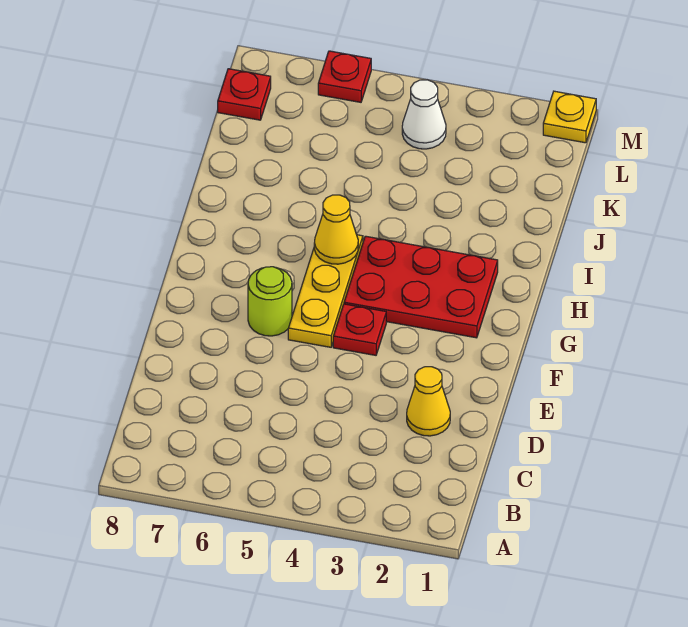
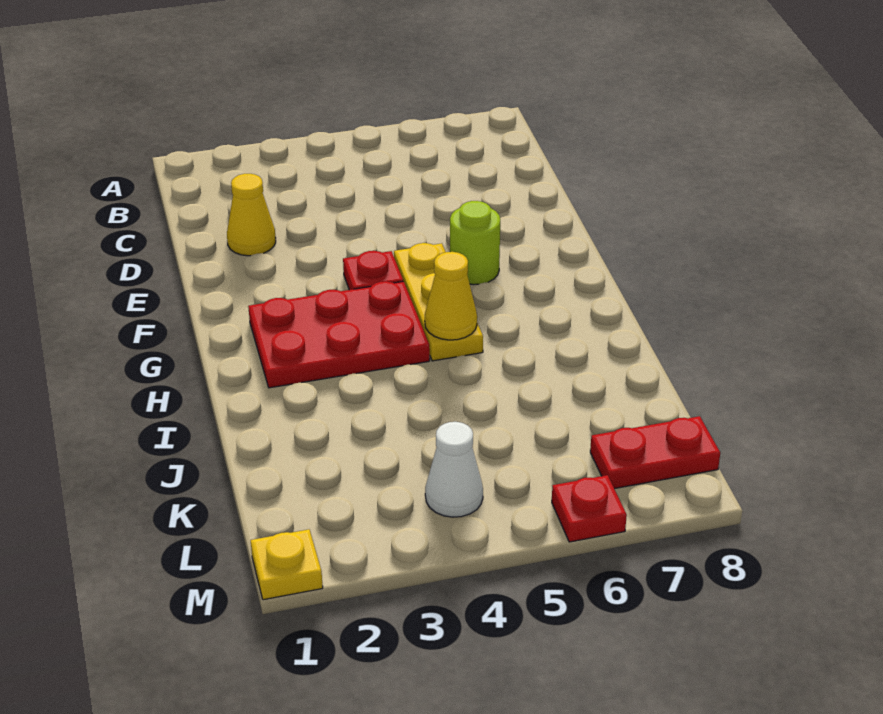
red plate L8 level 1 -> red plate L7:L8 level 1

